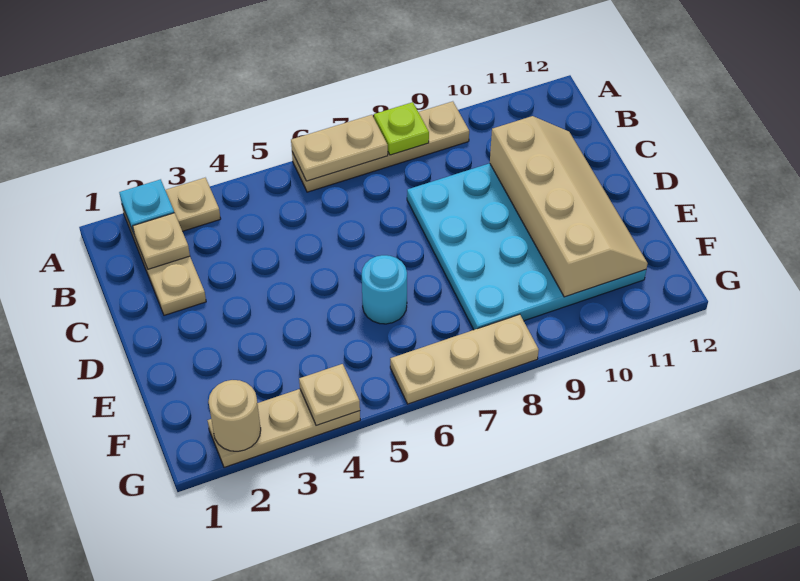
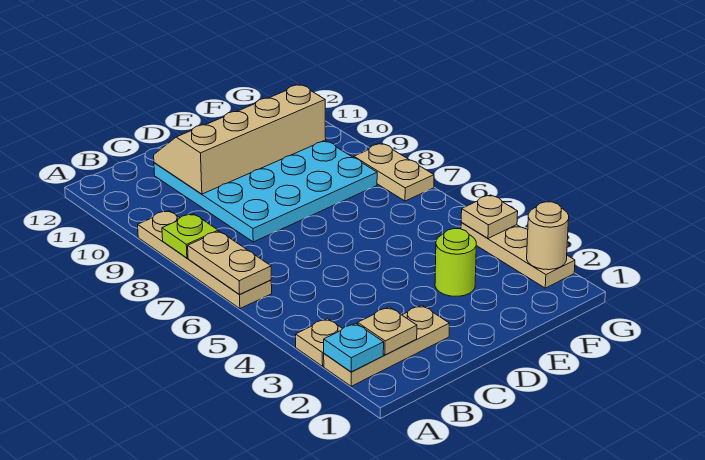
none -> lime round brick E3 level 1
cyan round brick E6 level 1 -> none
tan plate G6:G8 level 1 -> tan plate G7:G8 level 1

